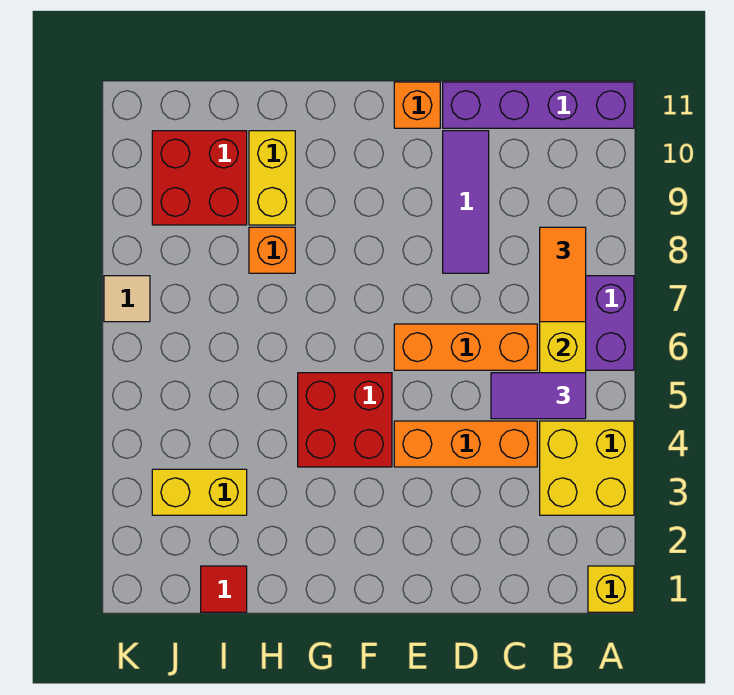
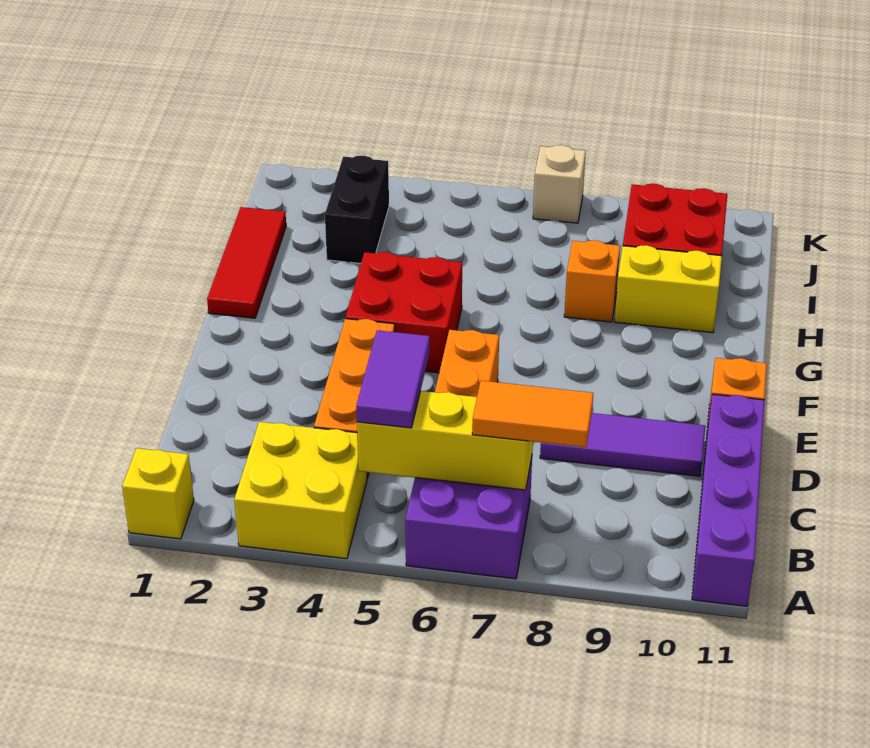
red tile I1 level 1 -> red tile G1:I1 level 1
yellow brick I3:J3 level 1 -> black brick I3:J3 level 1
tan tile K7 level 1 -> tan brick K7 level 1

